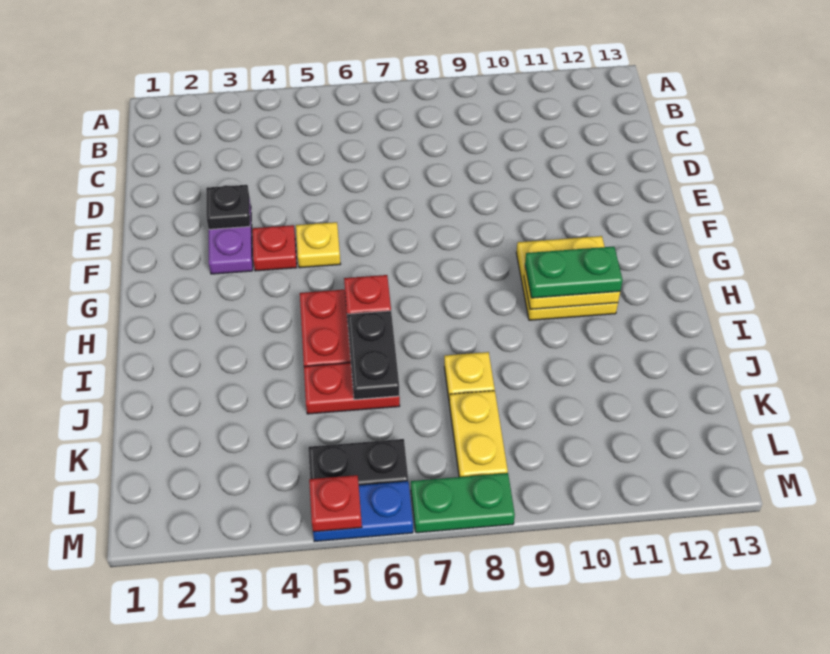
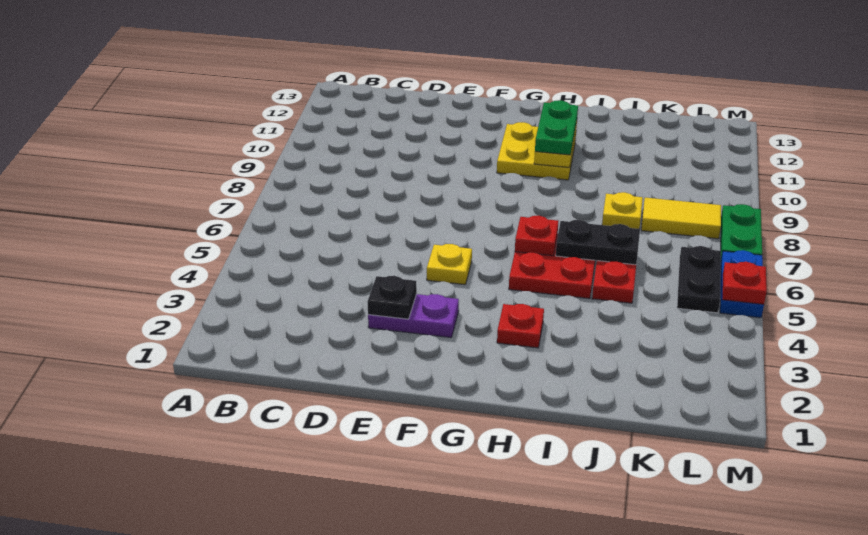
red plate F4 level 1 -> red plate H3 level 1
yellow plate K8:L8 level 1 -> yellow tile K8:L8 level 1

